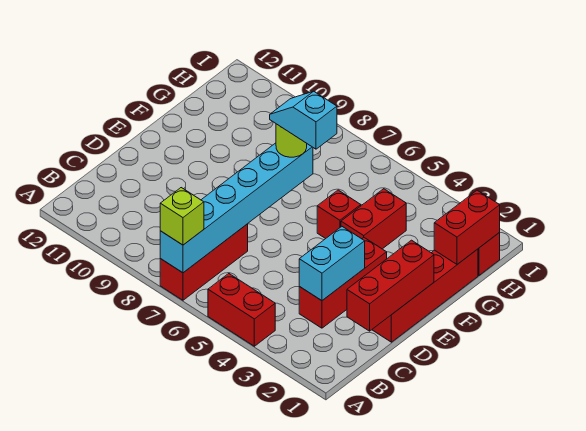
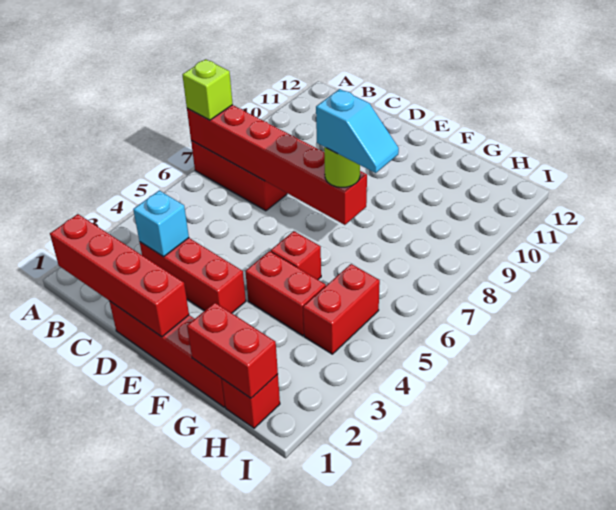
red brick A4:A5 level 1 -> red brick H4:H5 level 1
cyan brick A7:F7 level 2 -> red brick A7:F7 level 2
red brick C1:E1 level 2 -> red brick B1:E1 level 2
cyan brick C3:D3 level 2 -> cyan brick C3 level 2
cyan slope F6:F7 level 4 top 6 -> cyan slope F7:G7 level 4 top F

